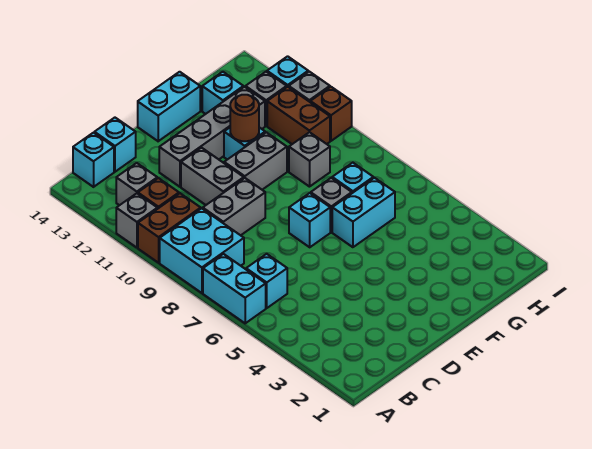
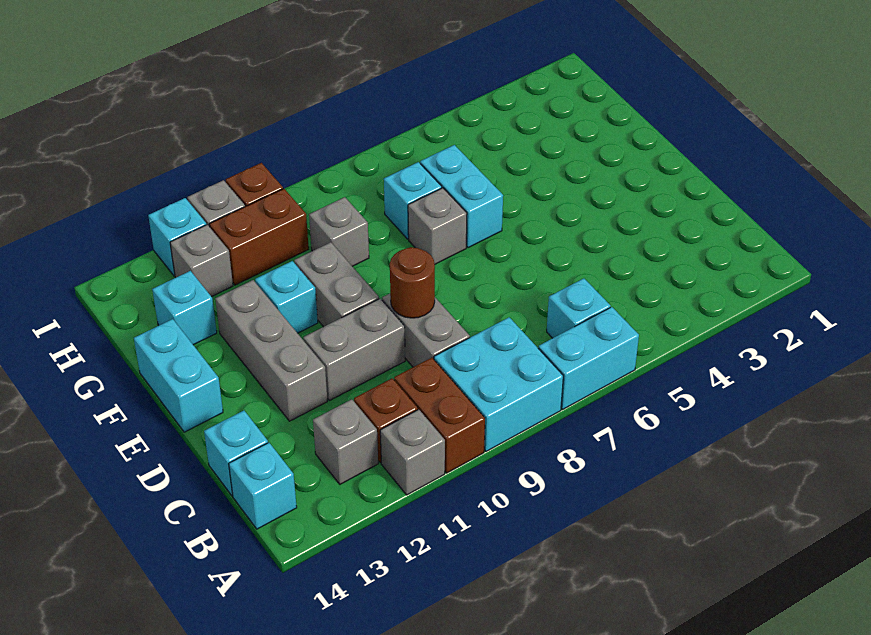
grey brick D12:G12 level 1 -> grey brick D12:F12 level 1
cyan brick E7 level 1 -> none
brown round brick F11 level 2 -> brown round brick D9 level 2

